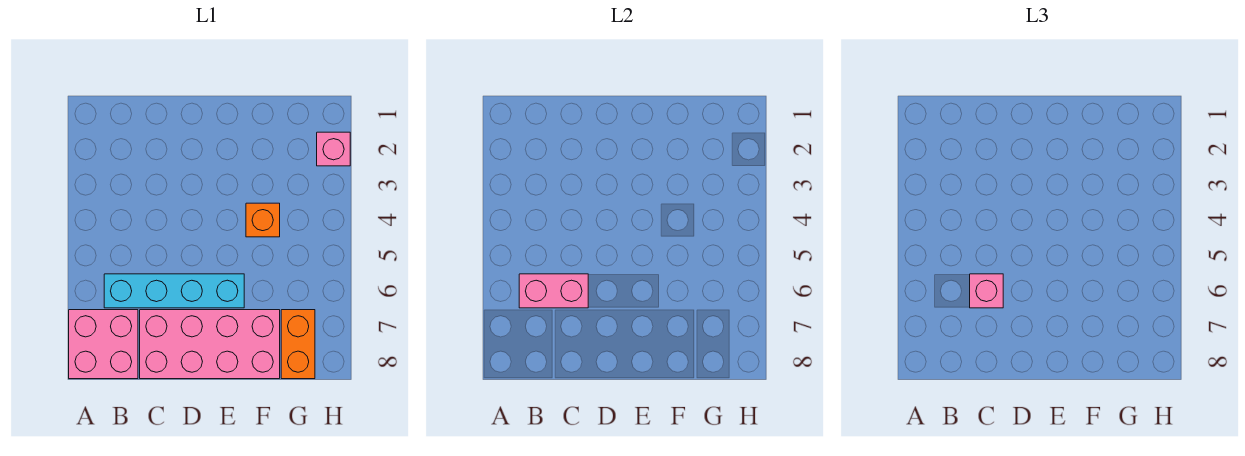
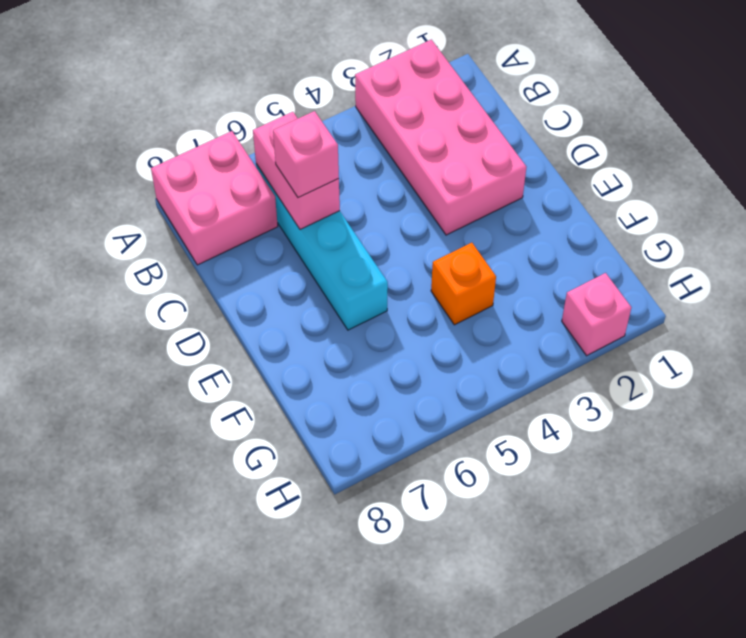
pink brick C7:F8 level 1 -> pink brick A2:D3 level 1
orange brick G7:G8 level 1 -> none

